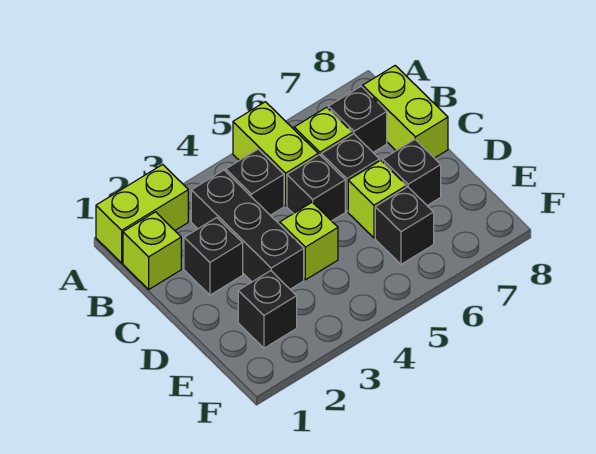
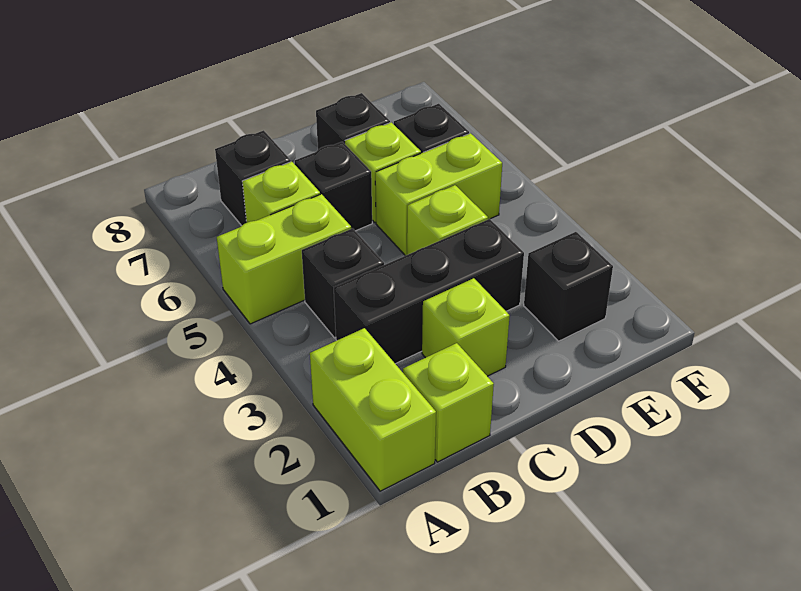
lime brick B8:C8 level 1 -> lime brick D5:E5 level 1
black brick C2 level 1 -> lime brick C2 level 1
black brick C5 level 1 -> none

